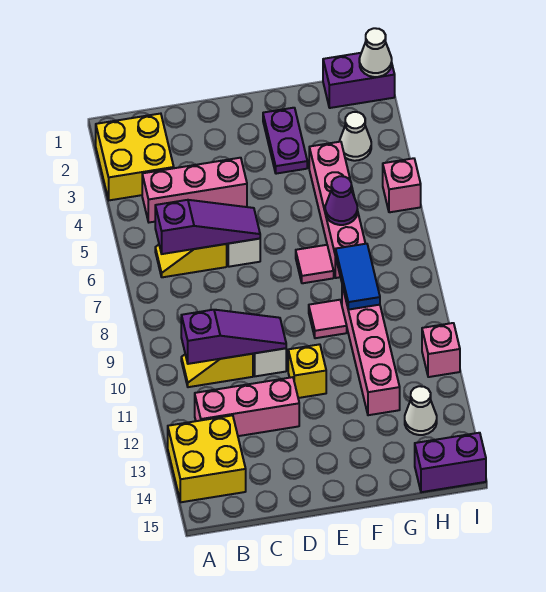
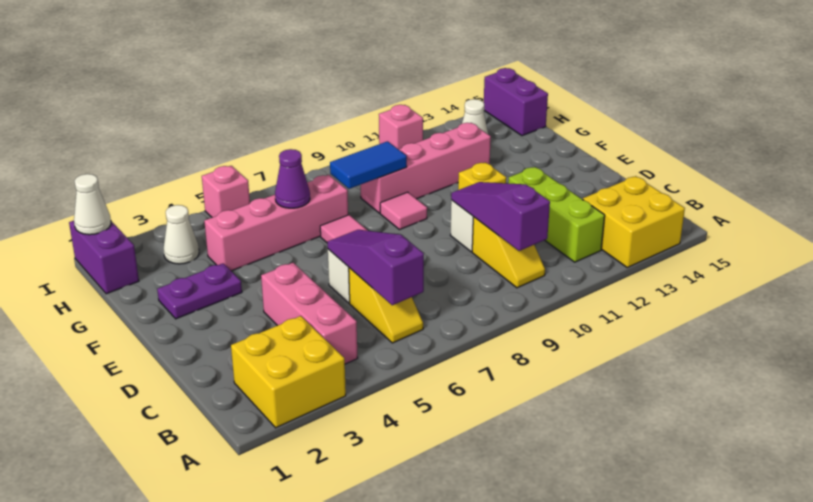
pink brick B12:D12 level 1 -> lime brick B12:D12 level 1

